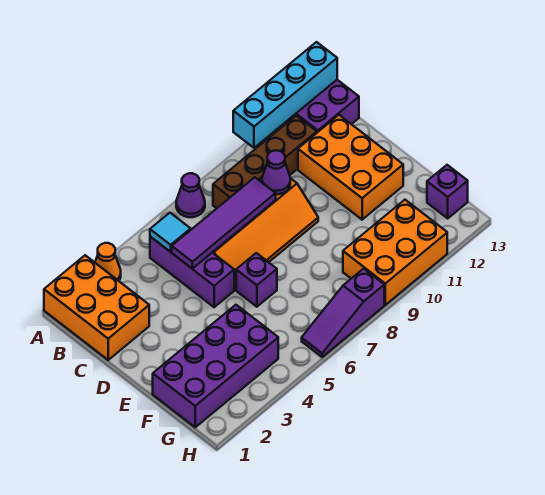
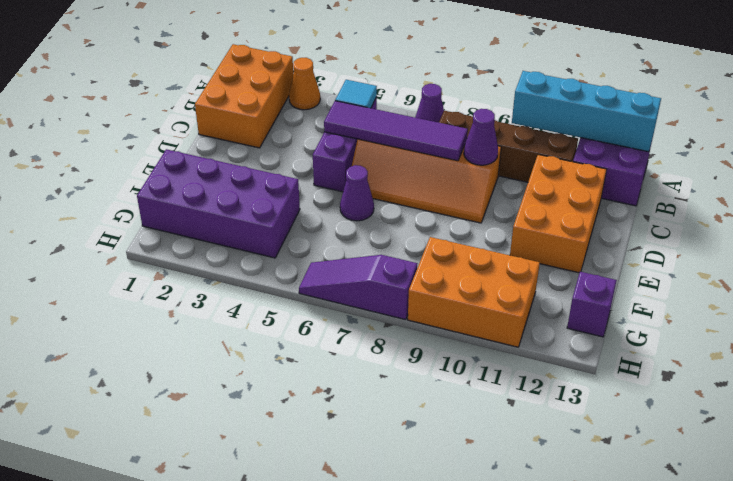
purple brick E6 level 1 -> purple cone E6 level 1

